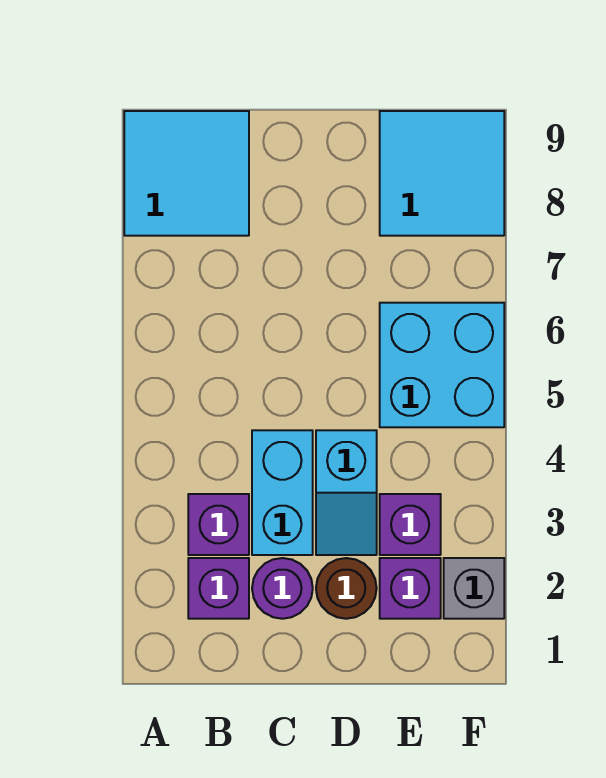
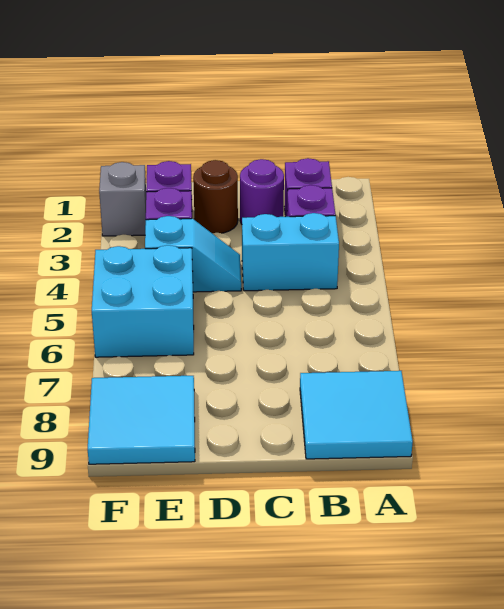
cyan brick C3:C4 level 1 -> cyan brick B4:C4 level 1
cyan slope D3:D4 level 1 top 4 -> cyan slope D4:E4 level 1 top E

